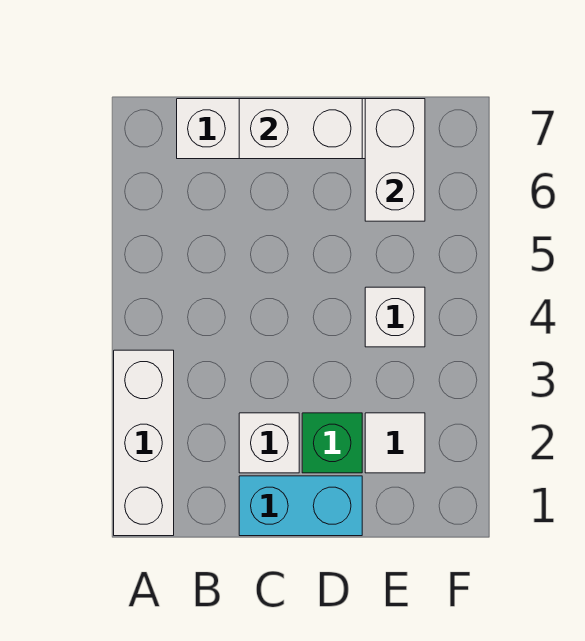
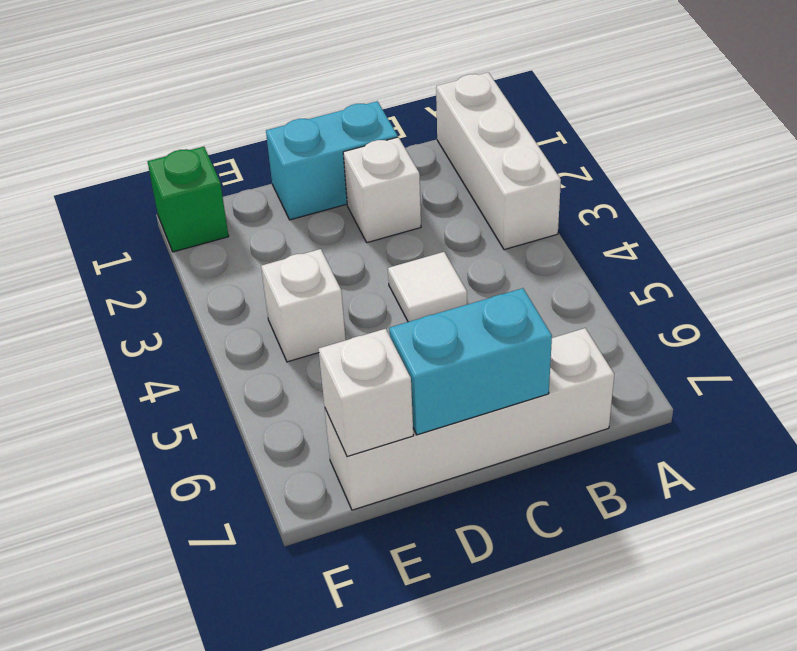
white brick C7:D7 level 2 -> cyan brick C7:D7 level 2
green brick D2 level 1 -> green brick F1 level 1
white tile E2 level 1 -> white tile C4 level 1
white brick E6:E7 level 2 -> white brick E7 level 2

